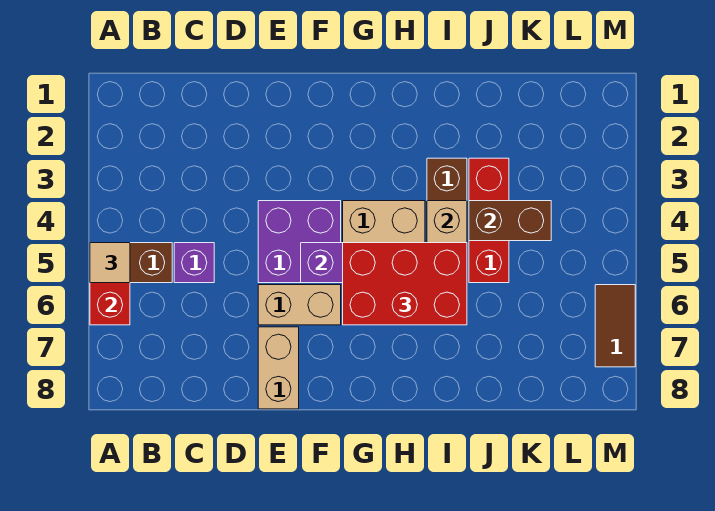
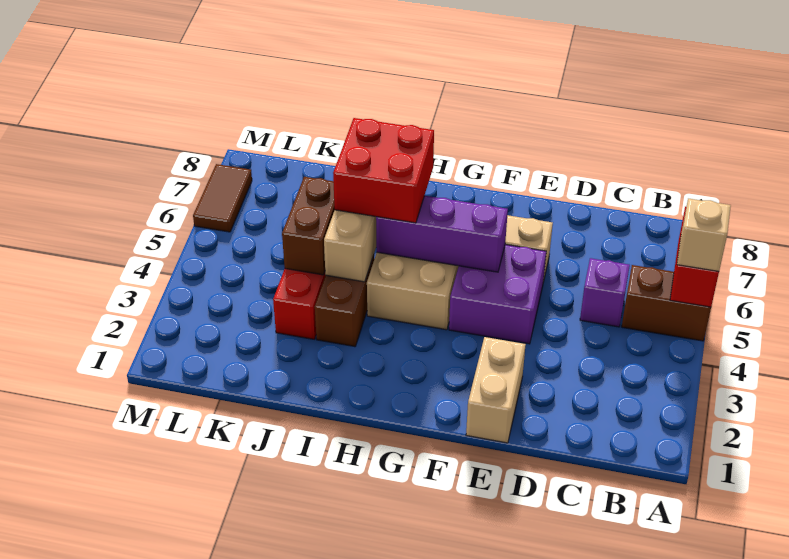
tan tile A5 level 3 -> tan brick A5 level 3
tan brick E7:E8 level 1 -> tan brick E1:E2 level 1
red brick G5:I6 level 3 -> red brick H5:I6 level 3
brown brick J4:K4 level 2 -> brown brick J4:J5 level 2

